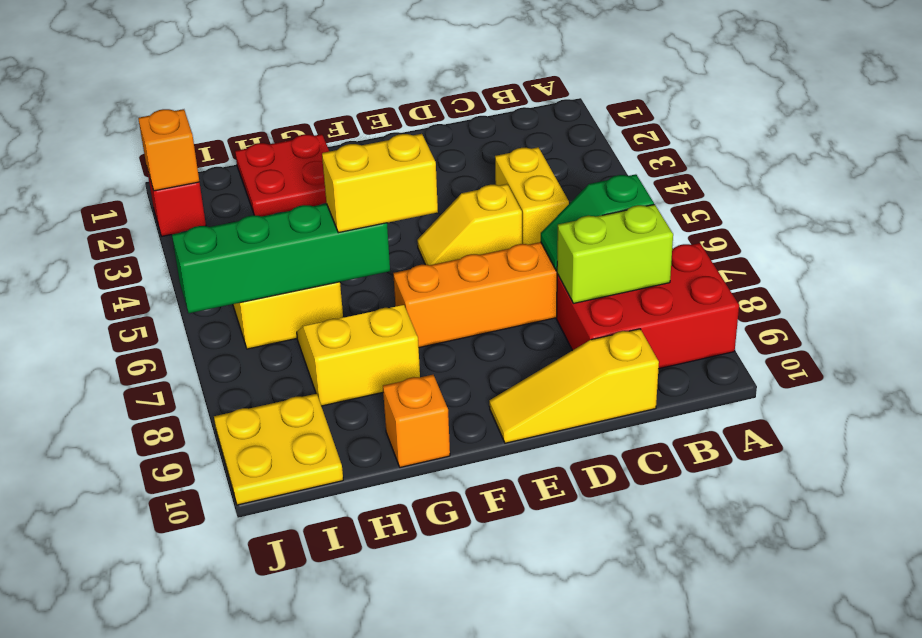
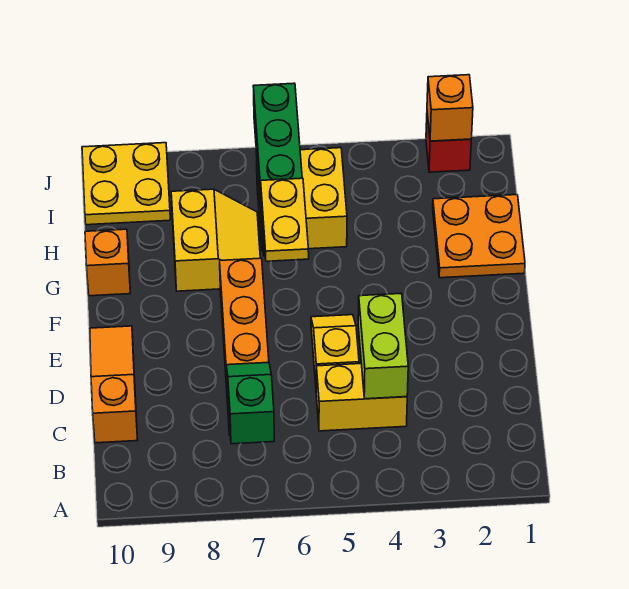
red brick A8:C9 level 1 -> none
lime brick B8:C8 level 2 -> lime brick C4:D4 level 2
yellow slope C10:E10 level 1 top C -> orange slope C10:E10 level 1 top C
yellow brick F6:G6 level 3 -> yellow plate F6:G6 level 3
red plate G1:H2 level 1 -> orange plate G1:H2 level 1

